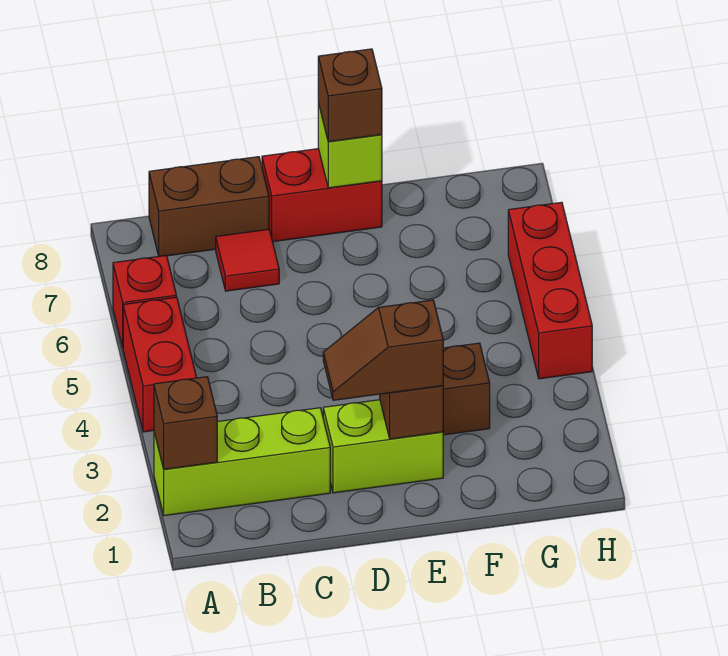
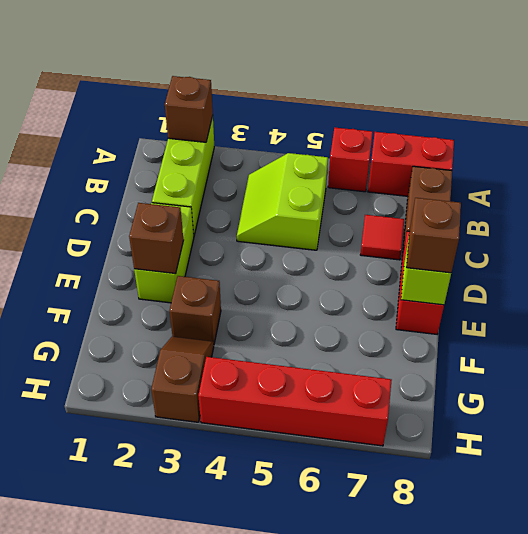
red brick A4:A5 level 1 -> red brick A7:A8 level 1
none -> lime slope B4:C5 level 1 top 5
brown slope D2:E2 level 3 top E -> brown slope G3:H3 level 1 top H
red brick H4:H6 level 1 -> red brick H4:H7 level 1

